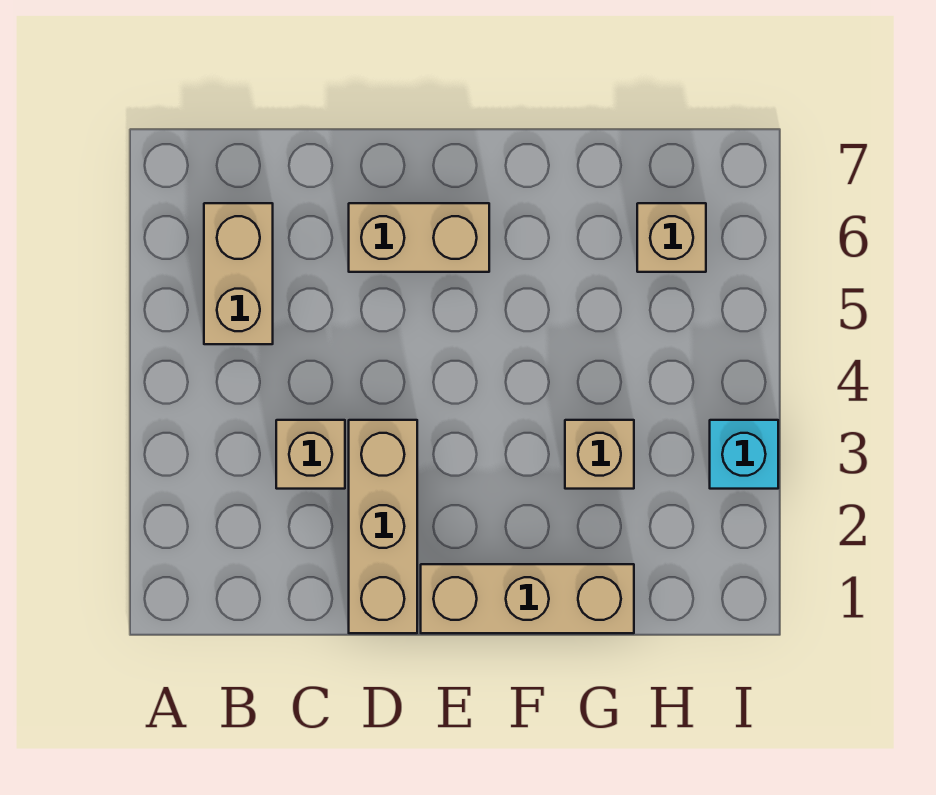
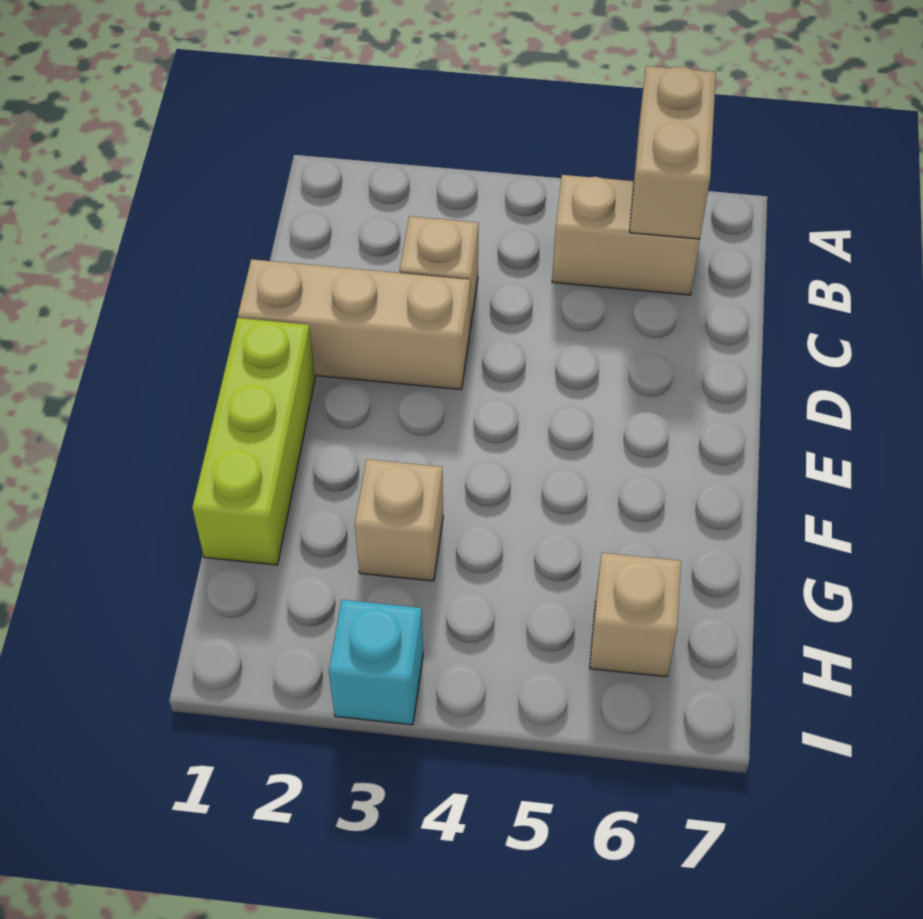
tan brick D6:E6 level 1 -> tan brick A6:B6 level 2
tan brick E1:G1 level 1 -> lime brick E1:G1 level 1

